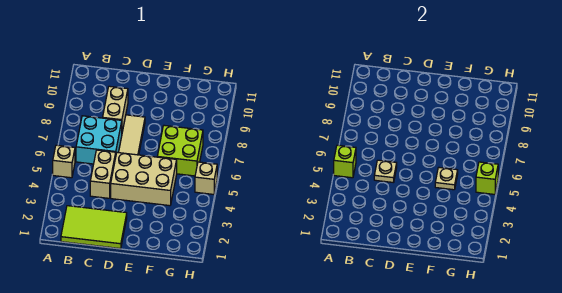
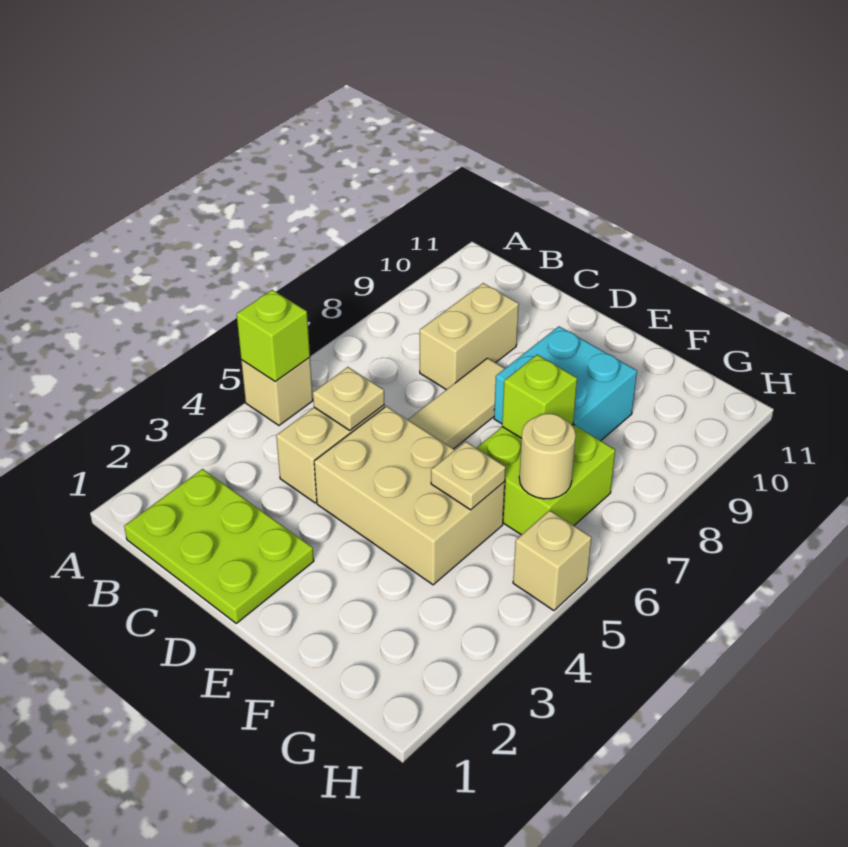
lime tile B1:D2 level 1 -> lime plate B1:D2 level 1
cyan brick B6:C7 level 1 -> cyan brick E8:F9 level 1
none -> tan round brick G6 level 2
lime brick H5 level 2 -> lime brick F7 level 2

